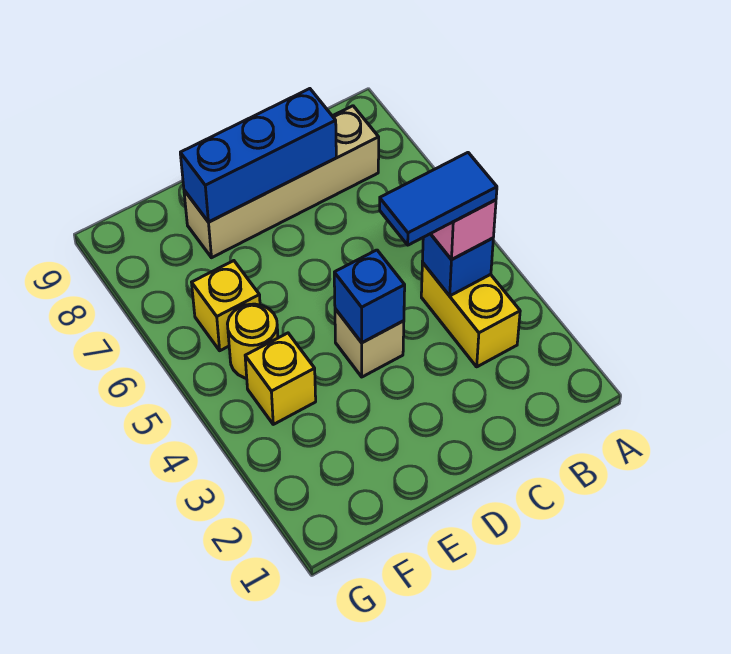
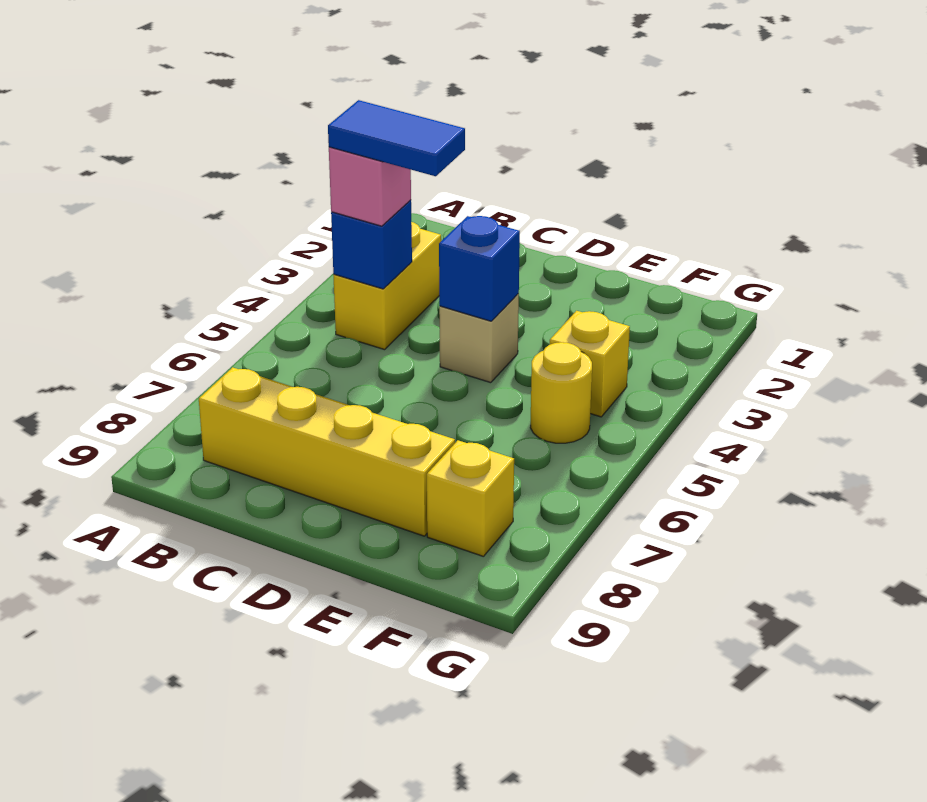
tan brick B8:E8 level 1 -> yellow brick B8:E8 level 1
blue brick C8:E8 level 2 -> none
yellow brick F6 level 1 -> yellow brick F8 level 1

